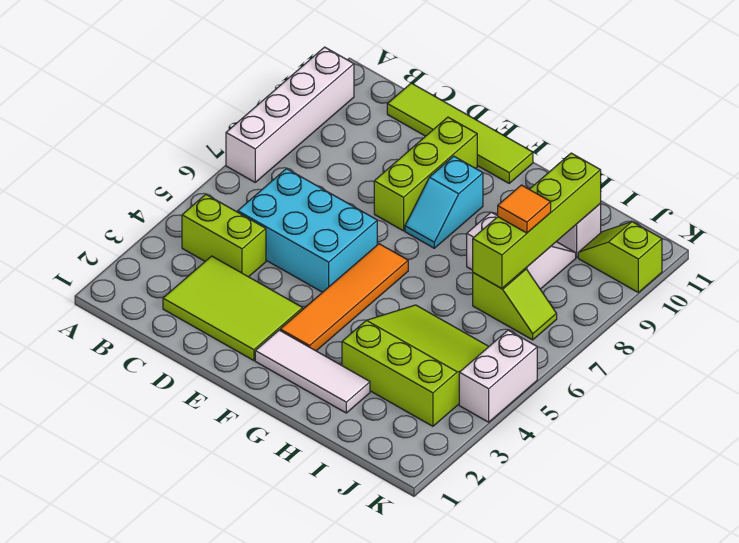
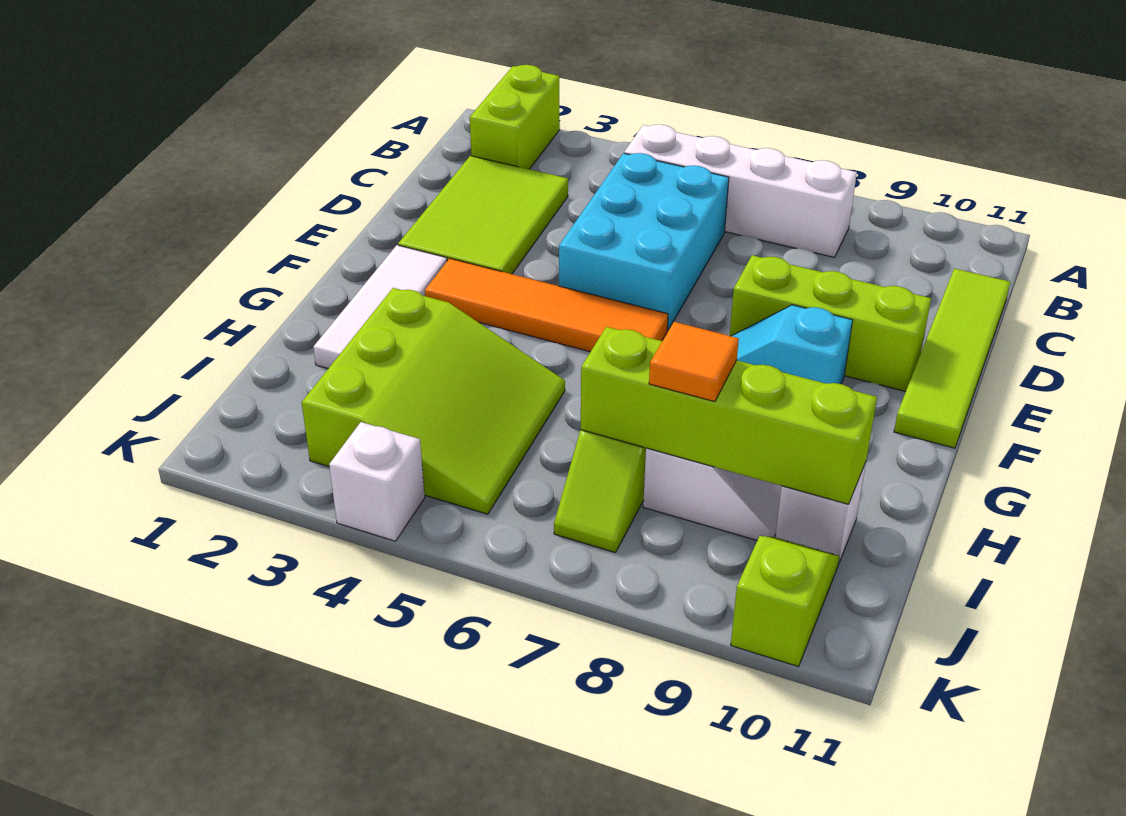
white brick A7:A10 level 1 -> white brick B5:B8 level 1
lime brick B4:C4 level 1 -> lime brick A2:B2 level 1
white brick K4:K5 level 1 -> white brick K4 level 1

